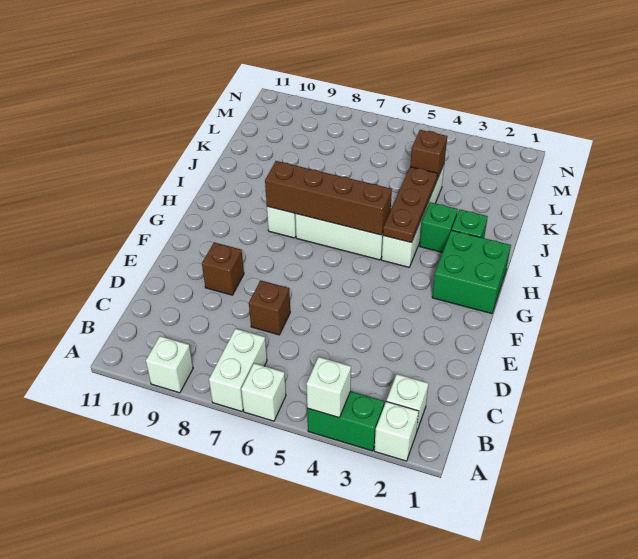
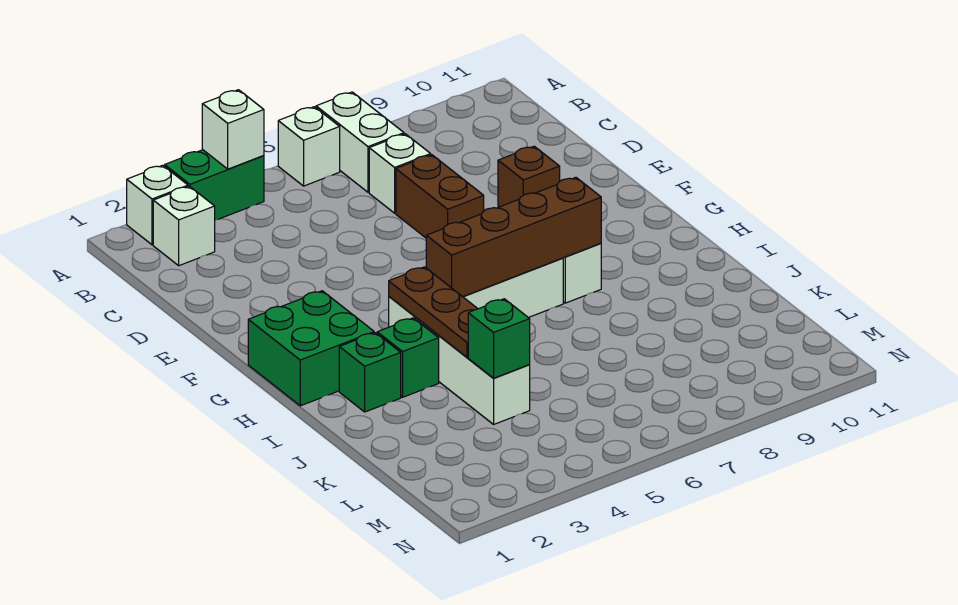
white brick A9 level 1 -> white brick C7 level 1
brown brick D7 level 1 -> brown brick D7:E7 level 1
brown brick K4 level 2 -> green brick K4 level 2

